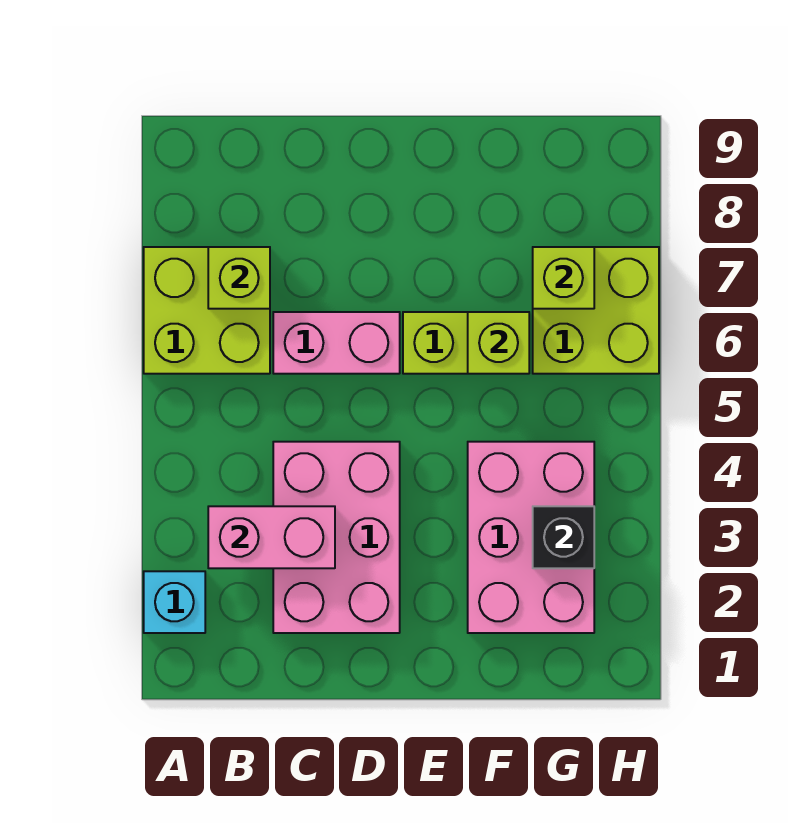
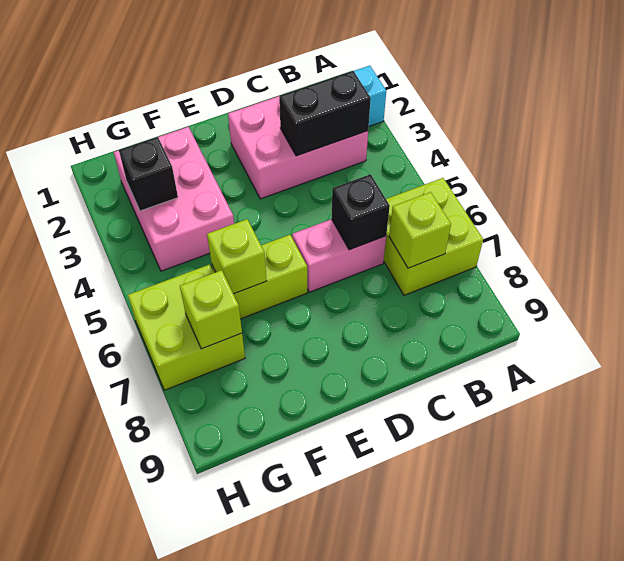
pink brick B3:C3 level 2 -> black brick B3:C3 level 2
pink brick C2:D4 level 1 -> pink brick B2:D3 level 1
none -> black brick C6 level 2

